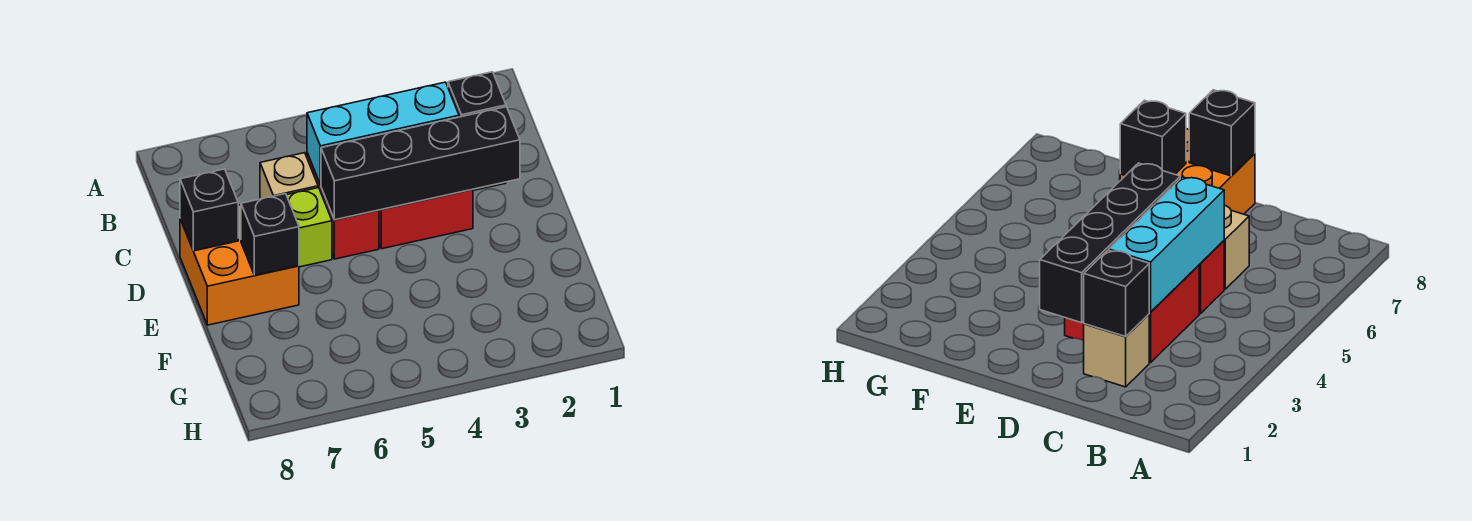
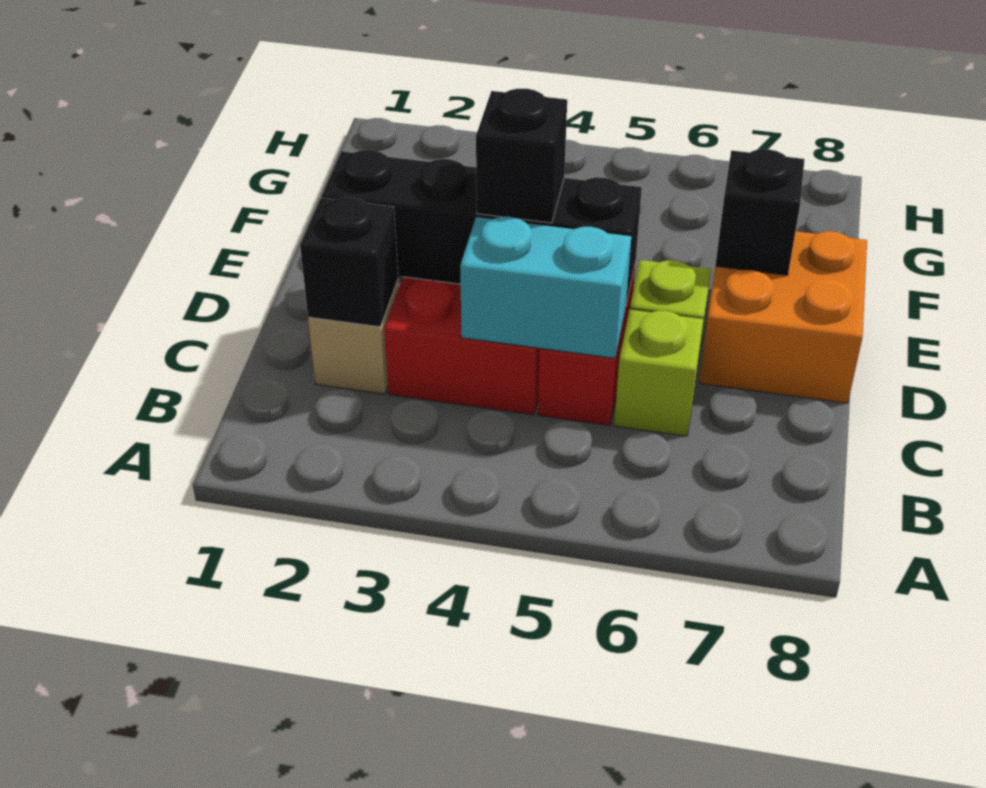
cyan brick C3:C5 level 2 -> cyan brick C4:C5 level 2
tan brick C6 level 1 -> lime brick C6 level 1
black brick D8 level 2 -> black brick D4 level 3

